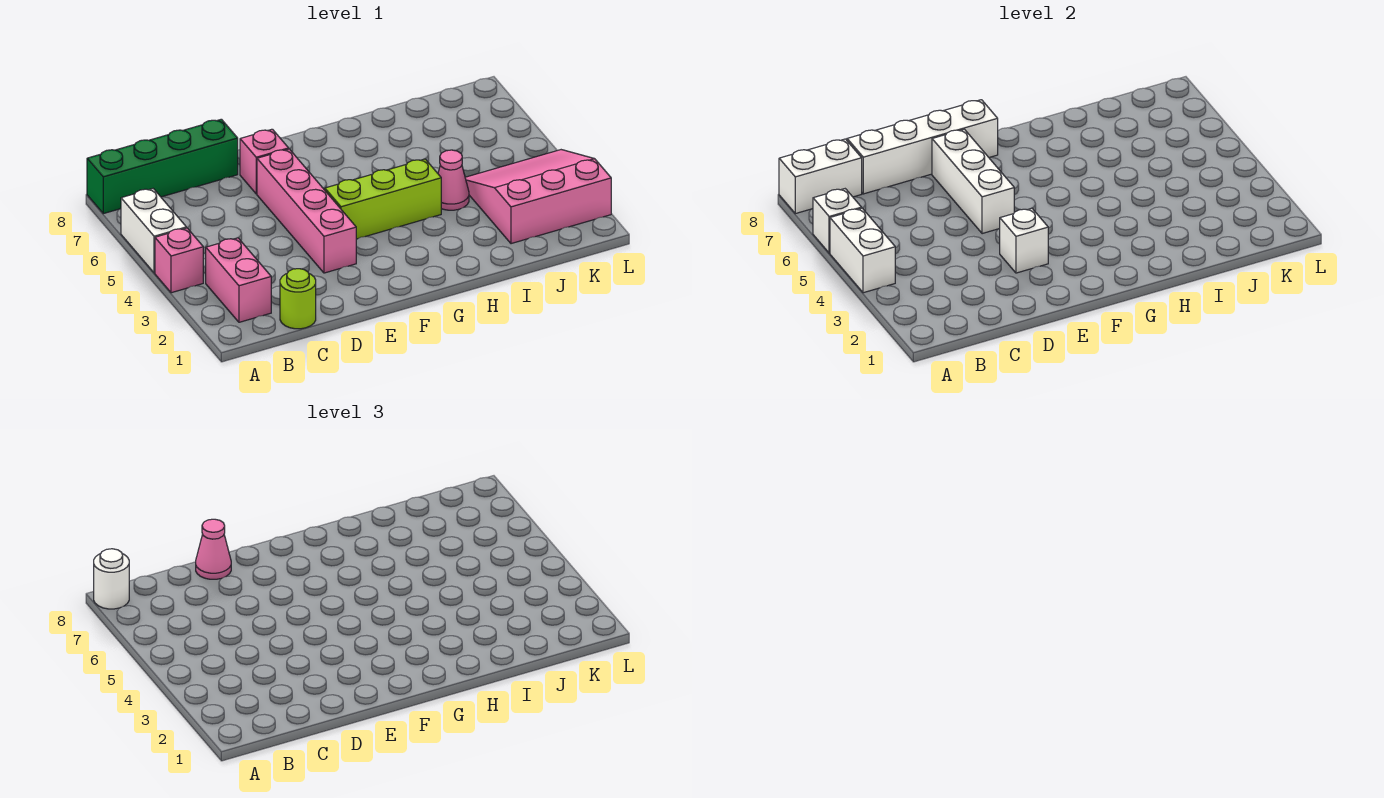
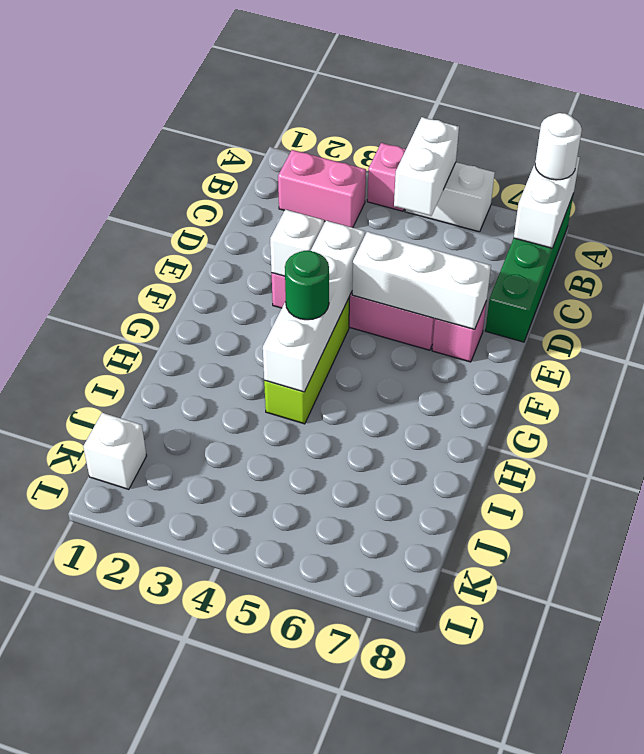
white brick A4:A5 level 2 -> white brick A5:B5 level 2
white brick A6 level 2 -> white brick K1 level 1
lime round brick C1 level 1 -> none
white brick C8:F8 level 2 -> white brick E4:H4 level 2
pink cone D8 level 3 -> none
none -> green round brick G4 level 3
pink cone I4 level 1 -> none
pink slope J2:L4 level 1 top 2 -> none

